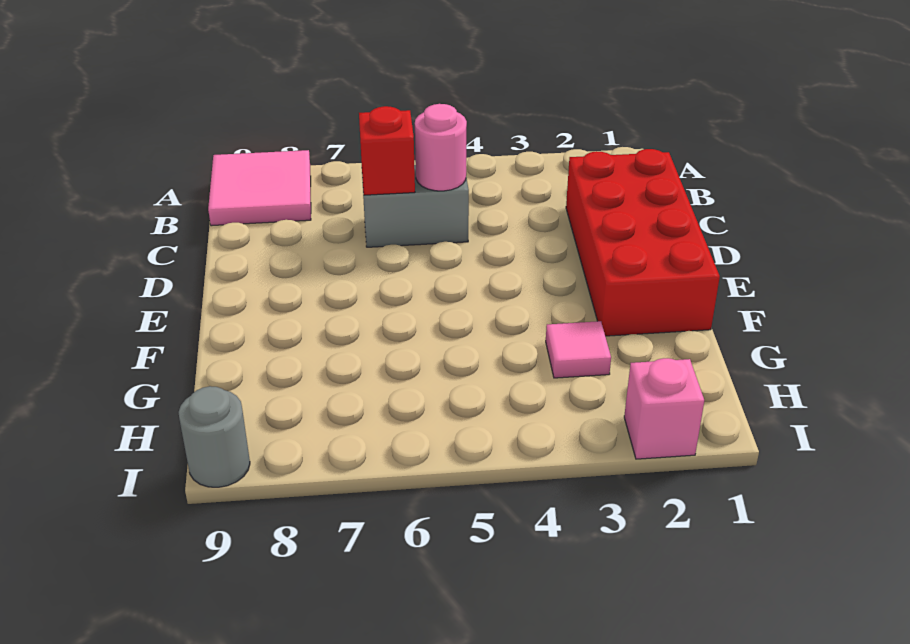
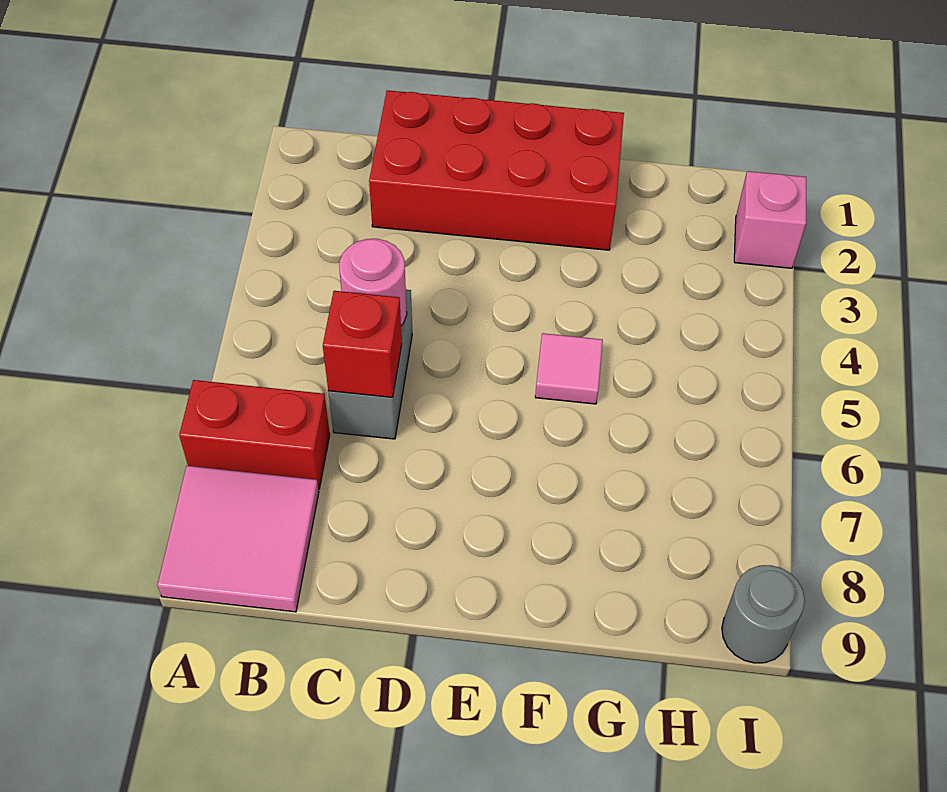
none -> red brick A7:B7 level 1
pink tile G3 level 1 -> pink tile F5 level 1

